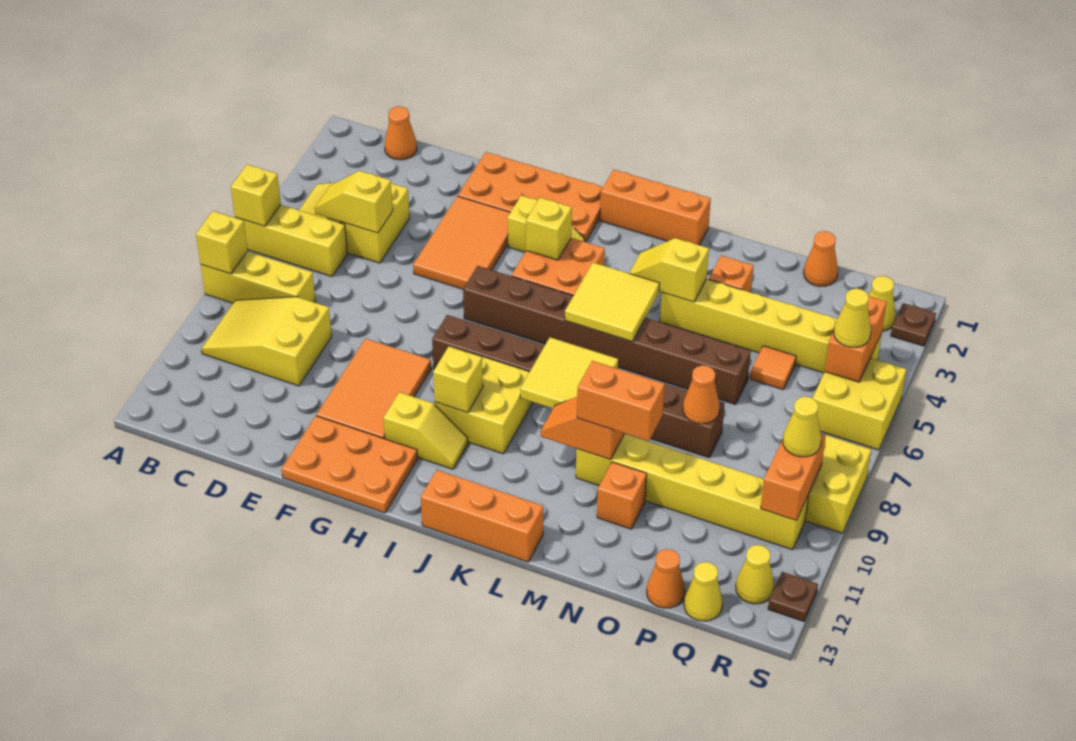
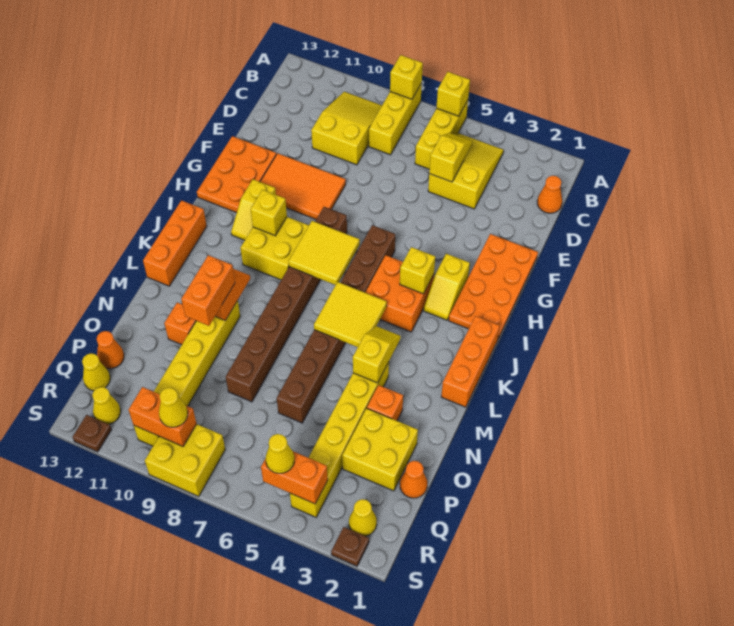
orange tile F3:G5 level 1 -> none
yellow tile K8:L9 level 2 -> yellow tile I7:J8 level 2
orange cone O8 level 2 -> none
orange tile P5 level 1 -> none
yellow brick R5:S6 level 1 -> yellow brick O2:P3 level 1

